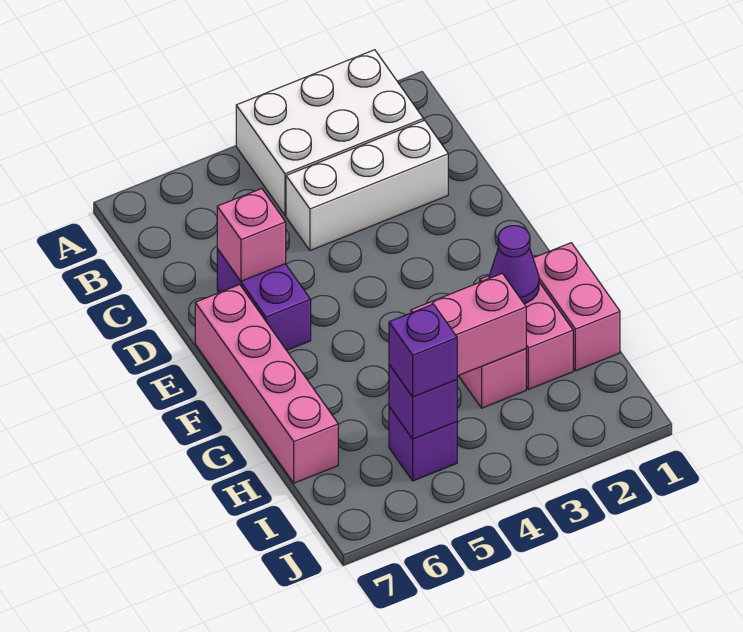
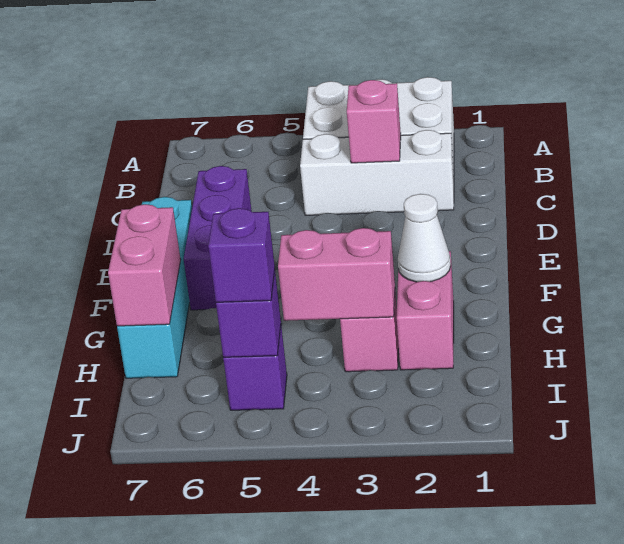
purple brick D6:E6 level 1 -> purple brick D6:F6 level 1
pink brick D6 level 2 -> pink brick C3 level 2
pink brick E7:H7 level 1 -> cyan brick E7:H7 level 1
pink brick G1:H1 level 1 -> pink brick G7:H7 level 2
purple cone G2 level 2 -> white cone G2 level 2

